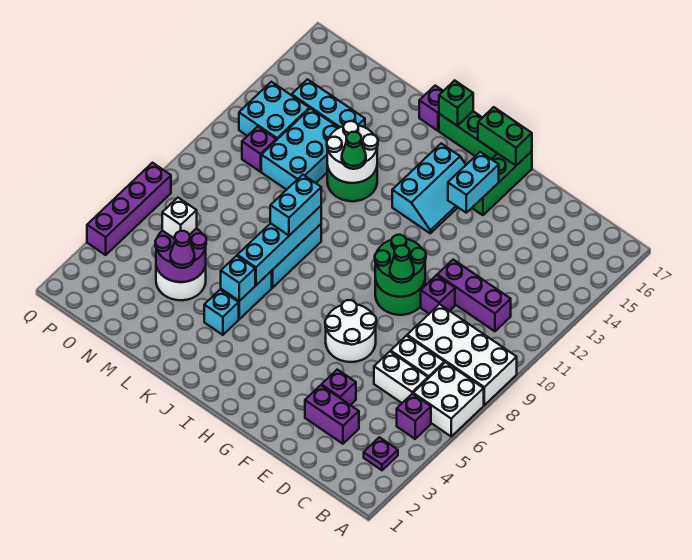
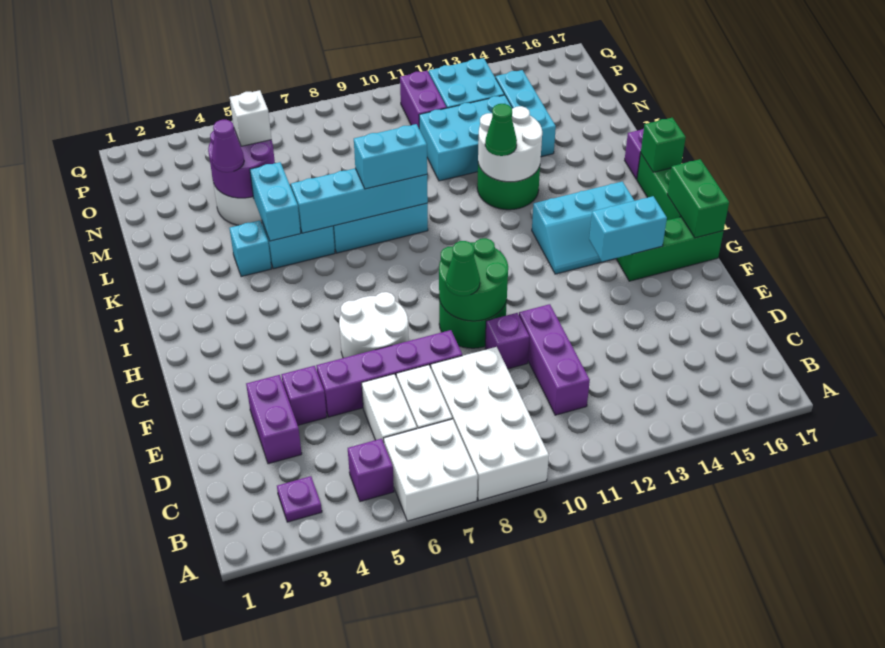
cyan brick K5 level 2 -> cyan brick K5:L5 level 2
purple brick O11 level 1 -> purple brick O11:P11 level 1
purple brick Q4:Q7 level 1 -> purple brick E5:E8 level 1

